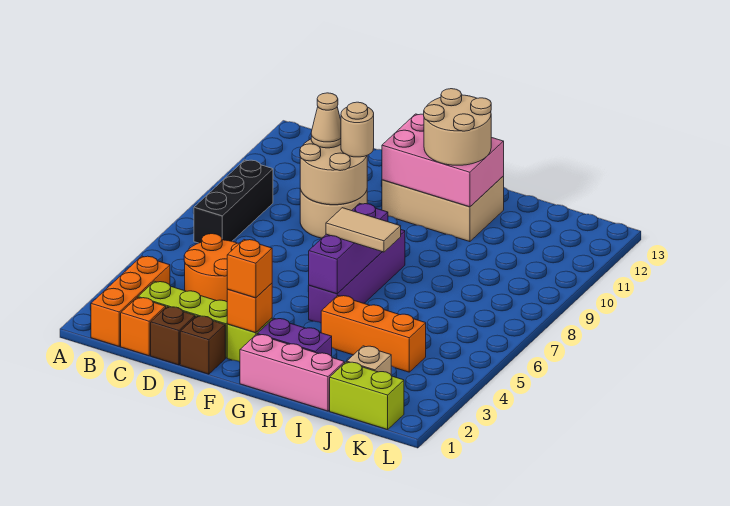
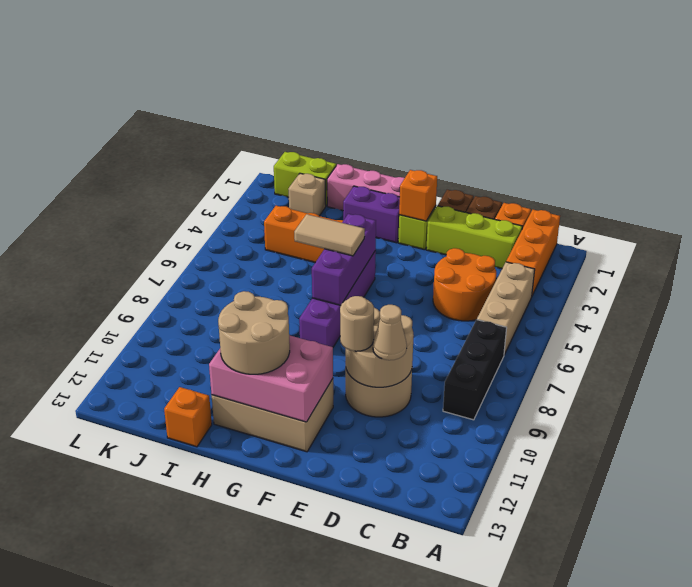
none -> tan brick B4:B6 level 1
orange brick F2 level 3 -> orange brick I13 level 1

